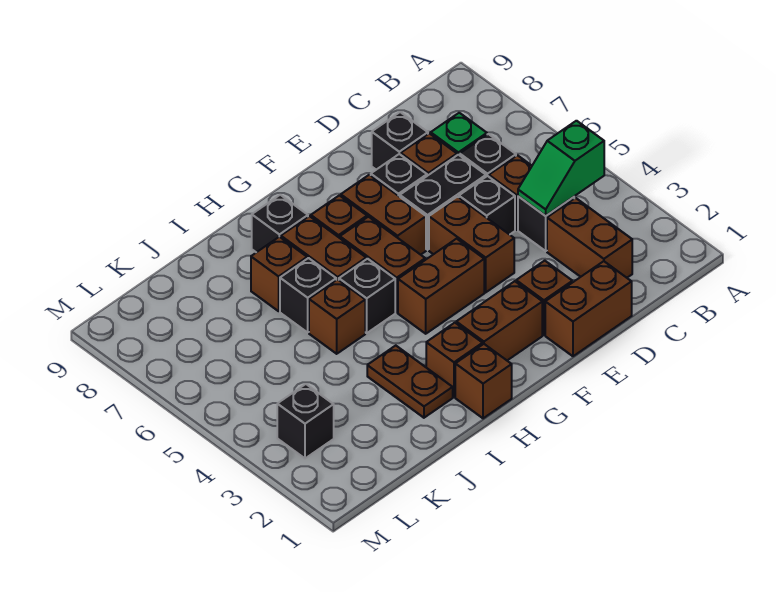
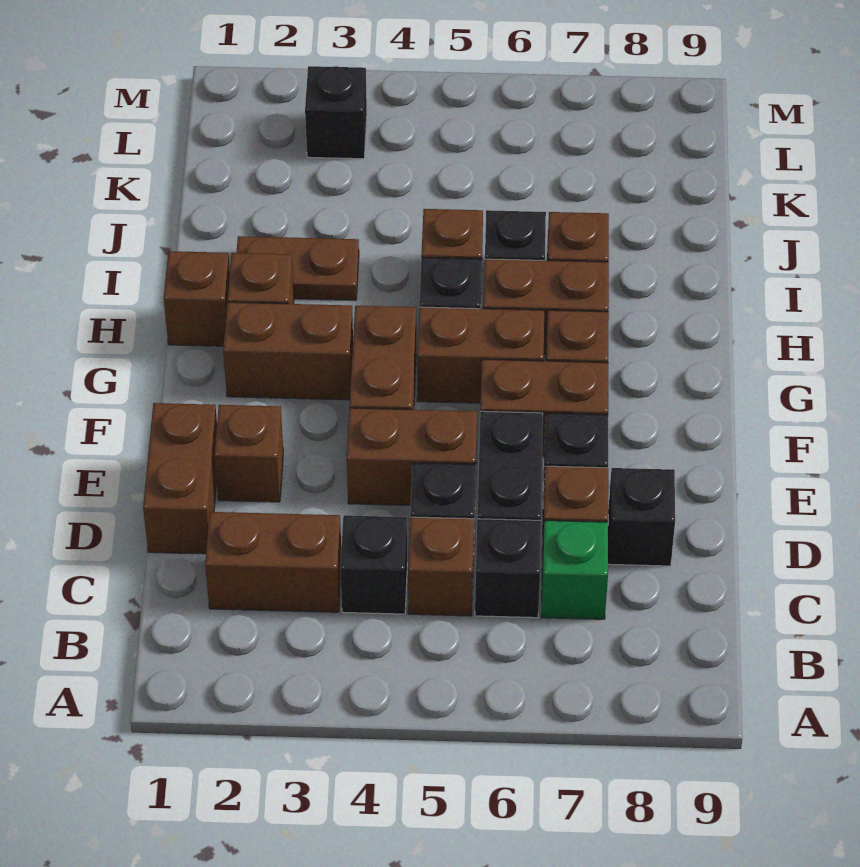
green slope B4:C4 level 2 top B -> none
brown brick F2:G2 level 1 -> brown brick G2:G3 level 1
black brick H8 level 1 -> none

